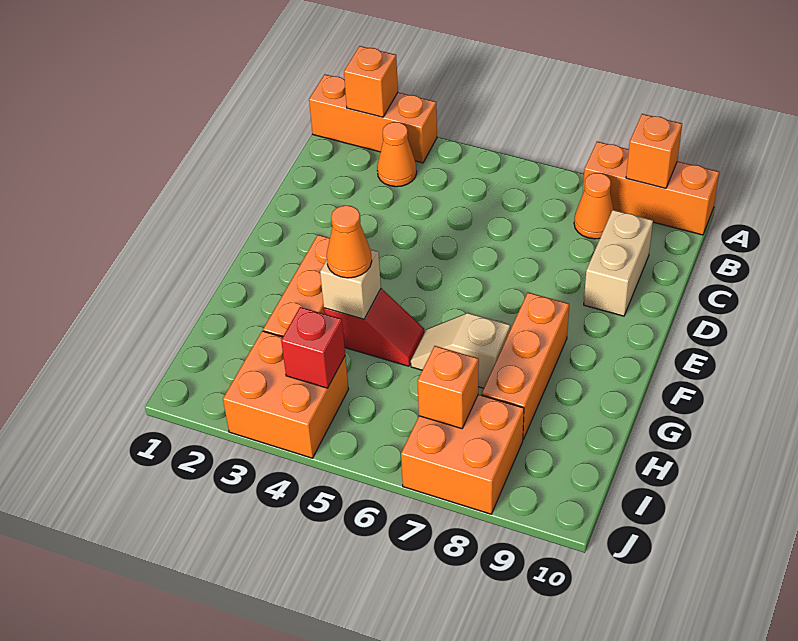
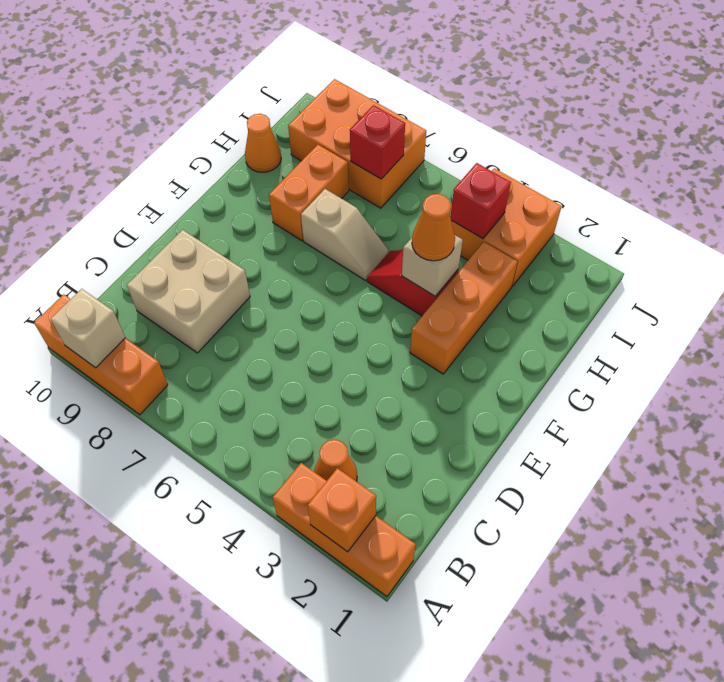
orange brick A9 level 2 -> tan brick A9 level 2
orange cone B8 level 1 -> orange cone H10 level 1
tan brick C9:D9 level 1 -> tan brick C8:D9 level 1
orange brick F8:H8 level 1 -> orange brick G8:H8 level 1
orange brick I7:J8 level 1 -> orange brick I7:J9 level 1
orange brick I7 level 2 -> red brick I7 level 2

